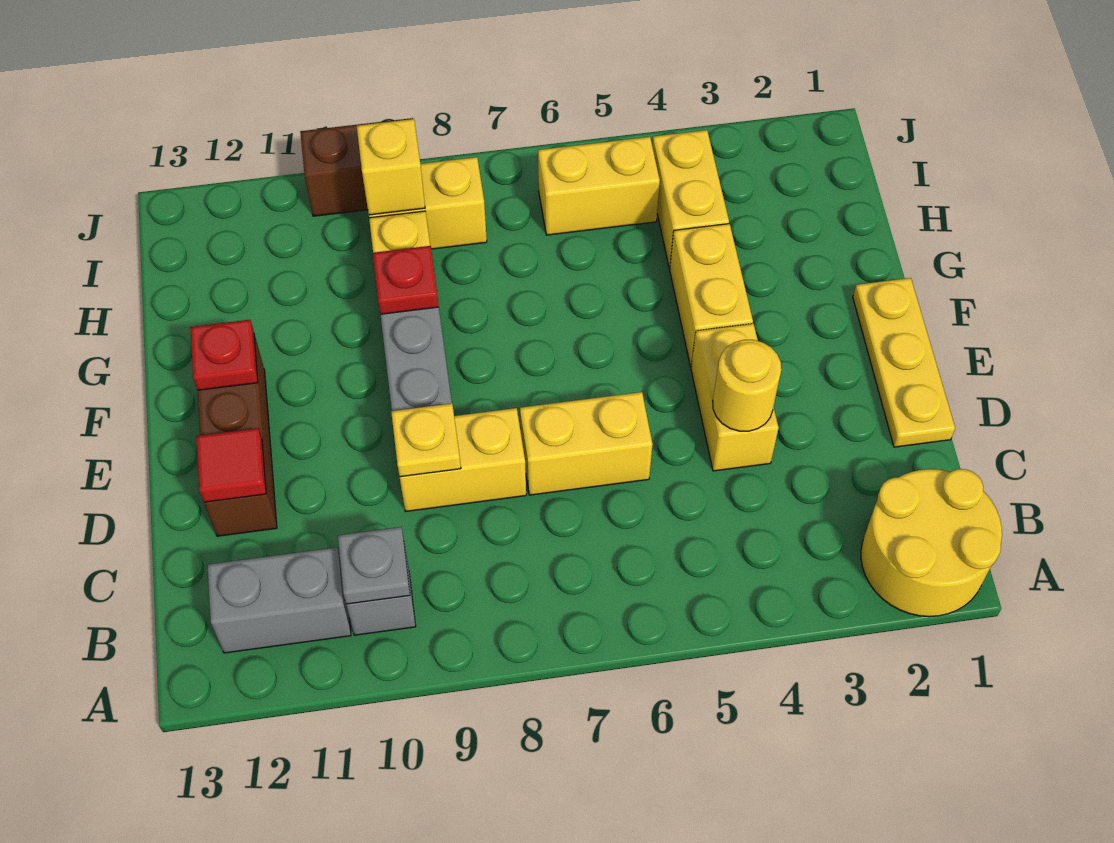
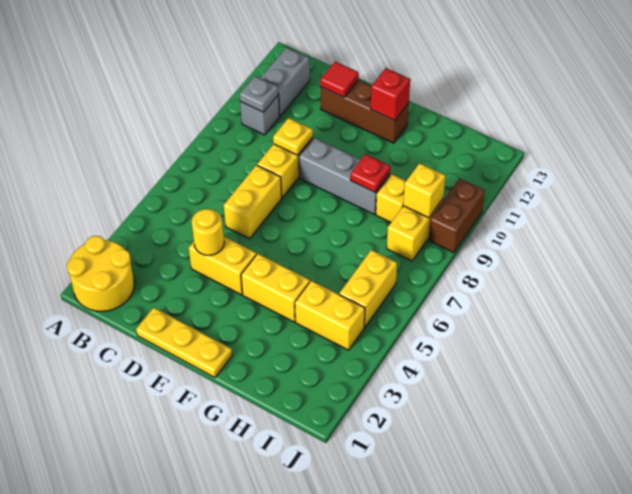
red plate F12 level 2 -> red brick F12 level 2

